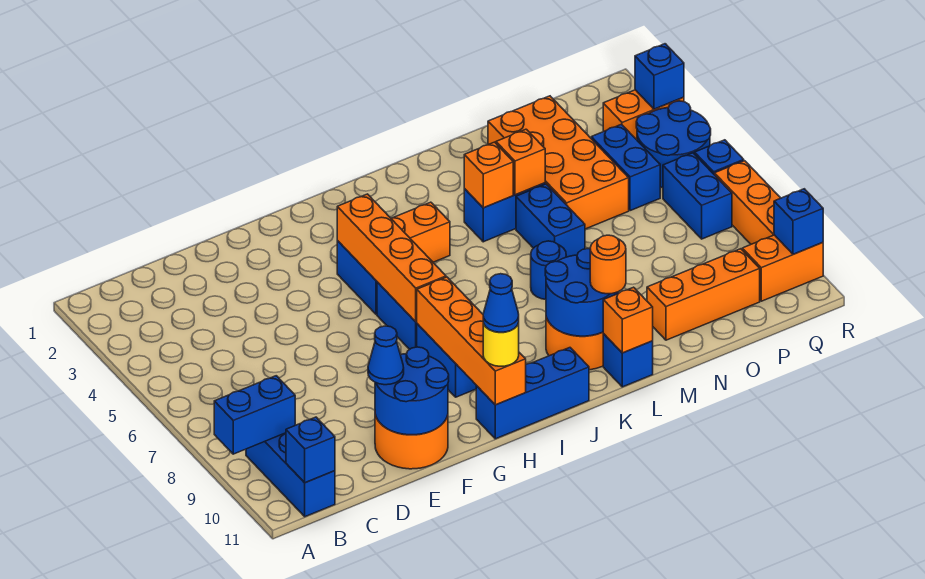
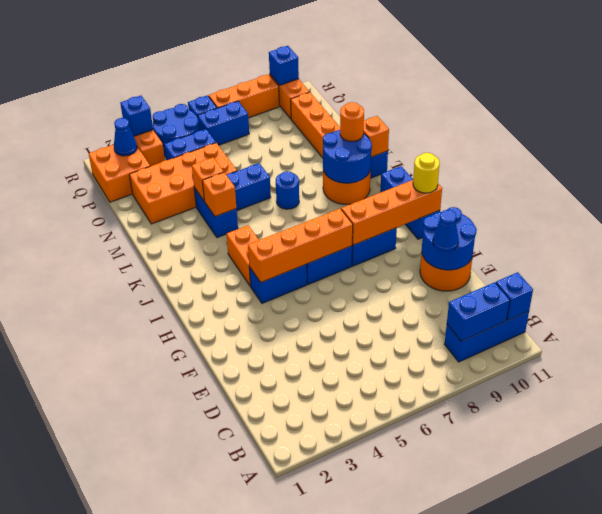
blue brick A9:B9 level 2 -> blue brick B9:B10 level 2
blue cone H11 level 4 -> blue cone Q2 level 2
none -> orange brick P1:Q2 level 1

